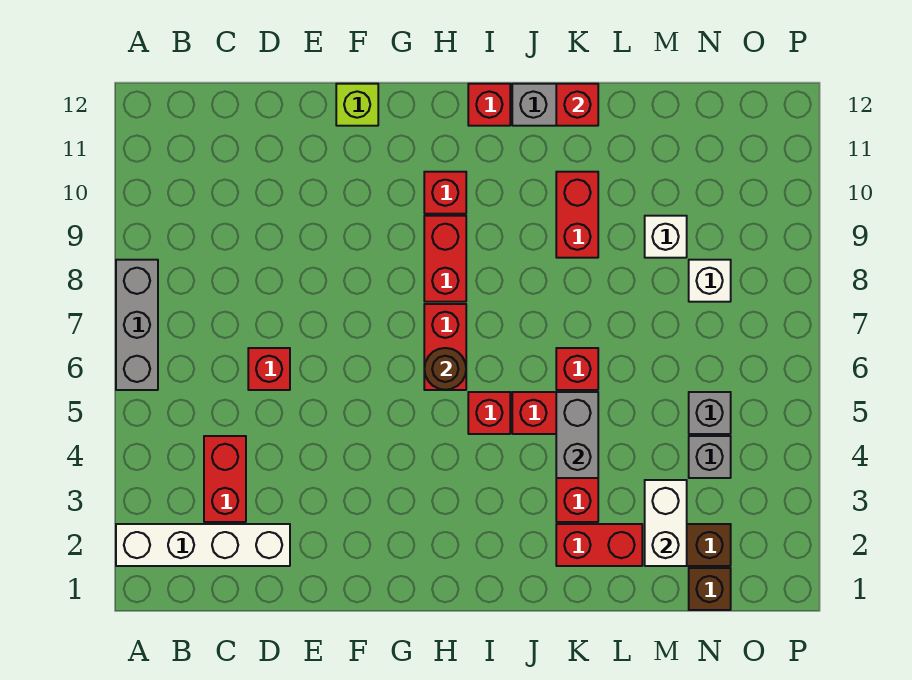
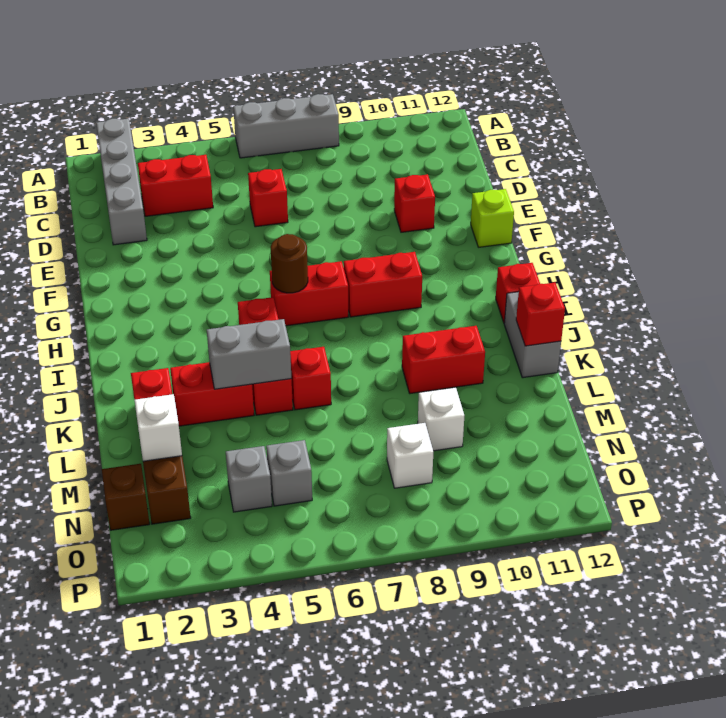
white brick A2:D2 level 1 -> grey brick A2:D2 level 1
red brick H10 level 1 -> red brick E10 level 1
white brick M2:M3 level 2 -> white brick M2 level 2

